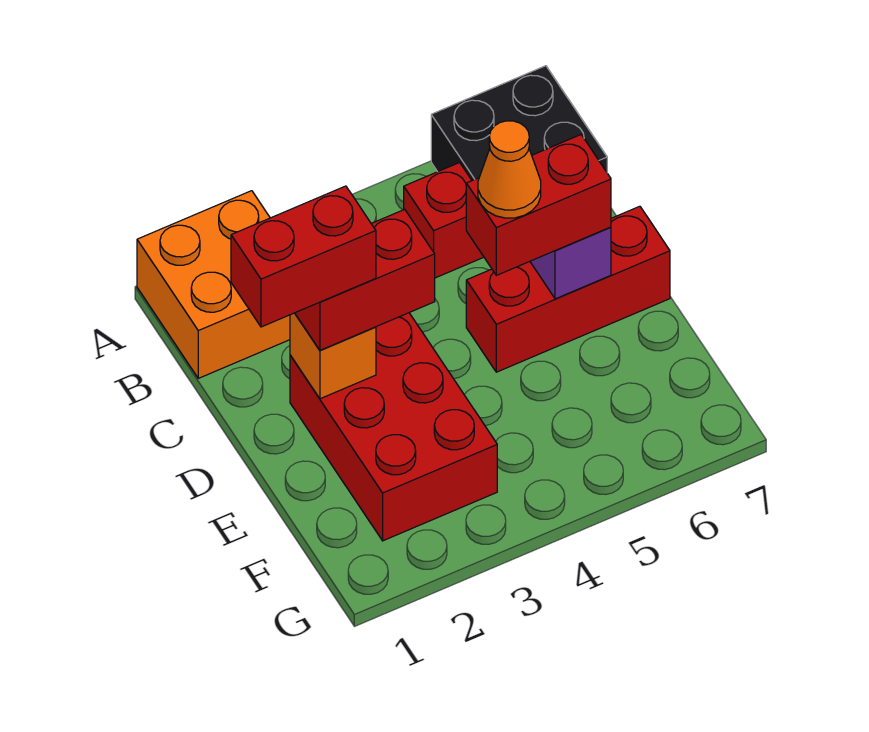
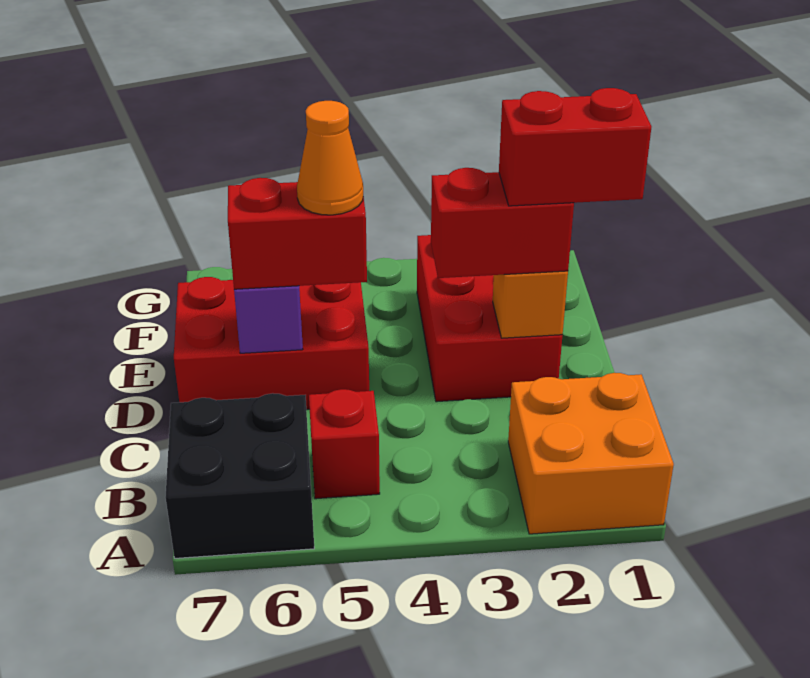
red brick D5:D7 level 1 -> red brick D5:E7 level 1

